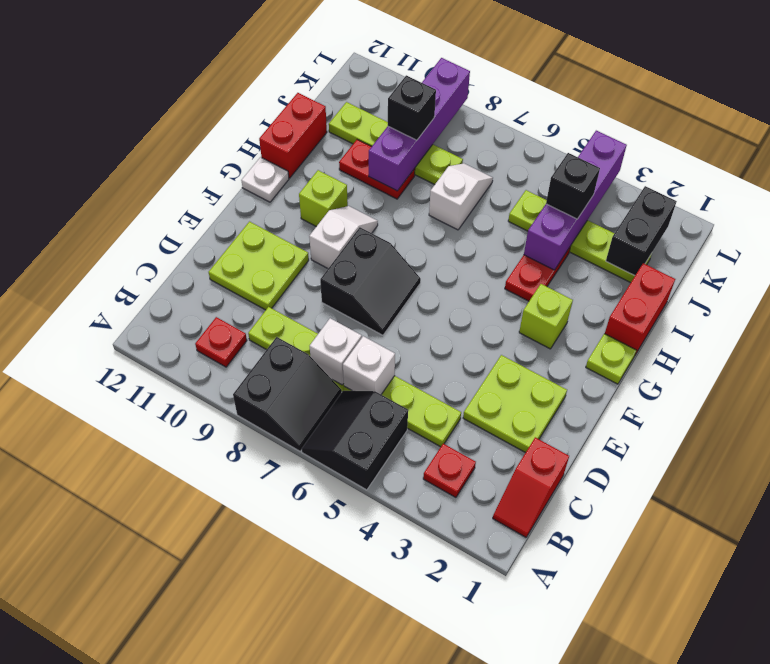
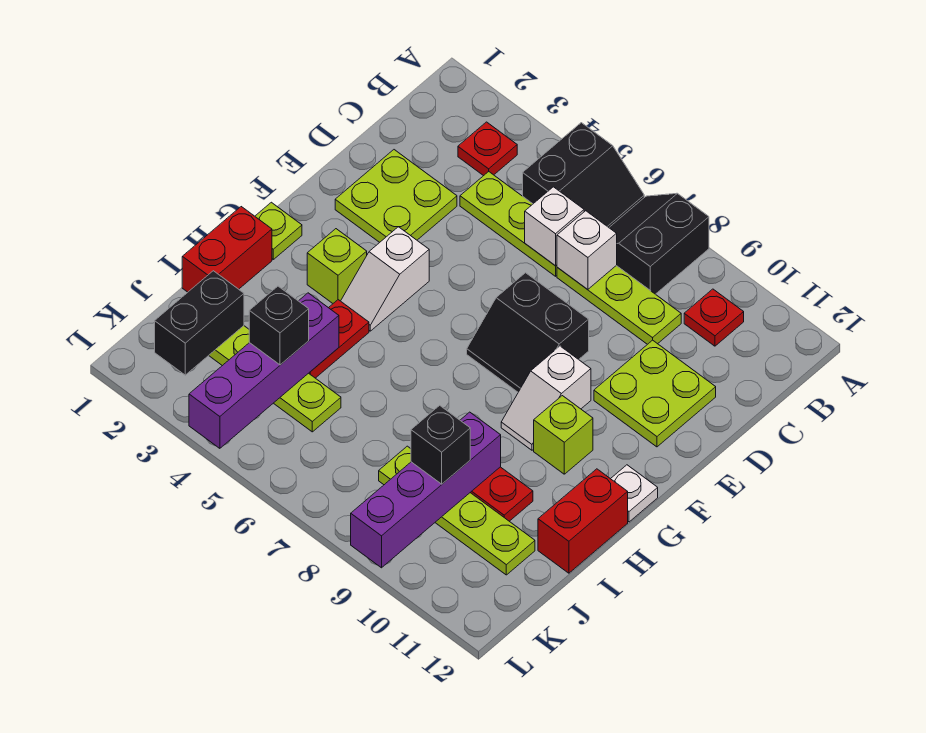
red slope B1:C1 level 1 top C -> none
black slope E7:F8 level 1 top 8 -> black slope E7:F8 level 1 top E
white slope I7:J7 level 1 top I -> white slope F4:G4 level 1 top F

